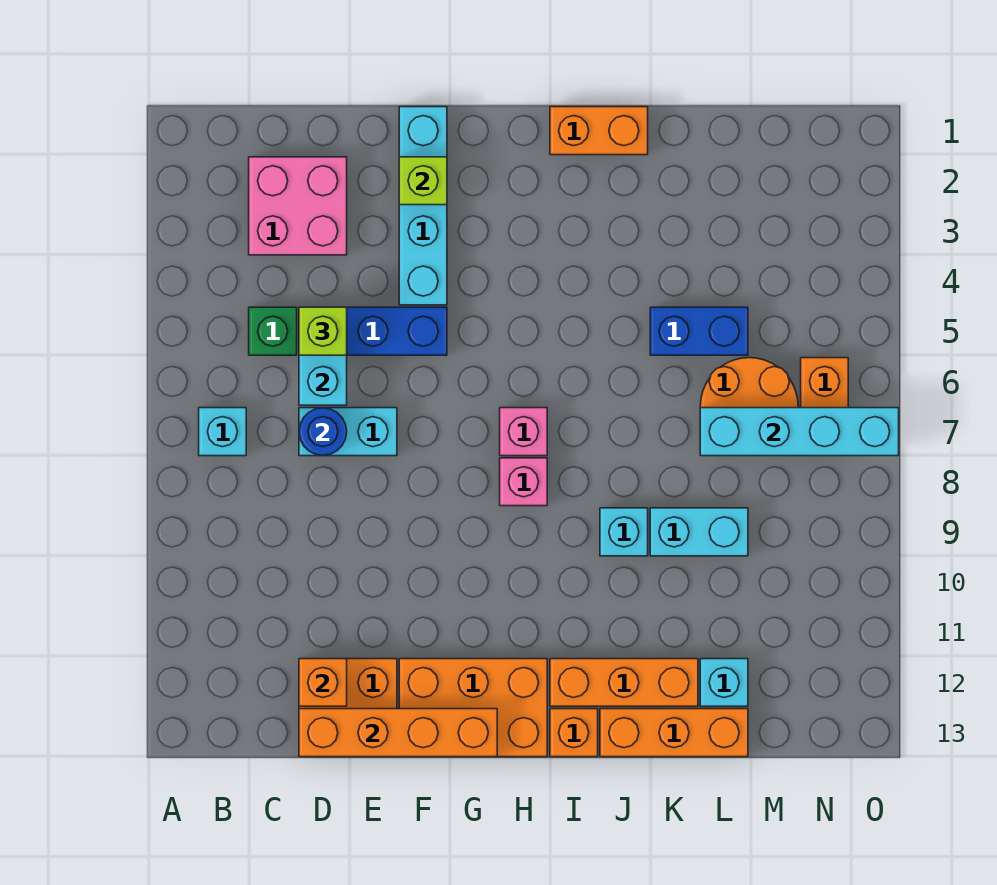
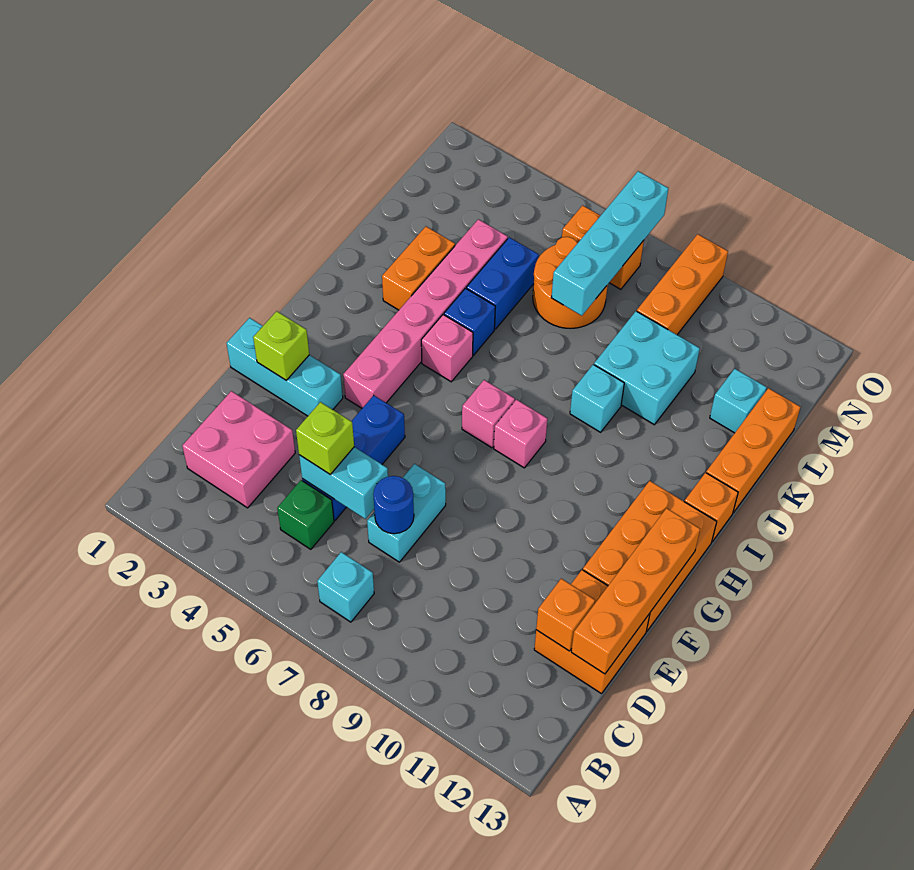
cyan brick F1:F4 level 1 -> cyan brick F1:F3 level 1
none -> pink brick G4:L4 level 1
orange brick I1:J1 level 1 -> orange brick J3:K3 level 1
none -> pink brick I5 level 1
orange brick I12:K12 level 1 -> orange brick M9:O9 level 1
none -> blue brick J5 level 1
cyan brick K9:L9 level 1 -> cyan brick K9:L10 level 1

